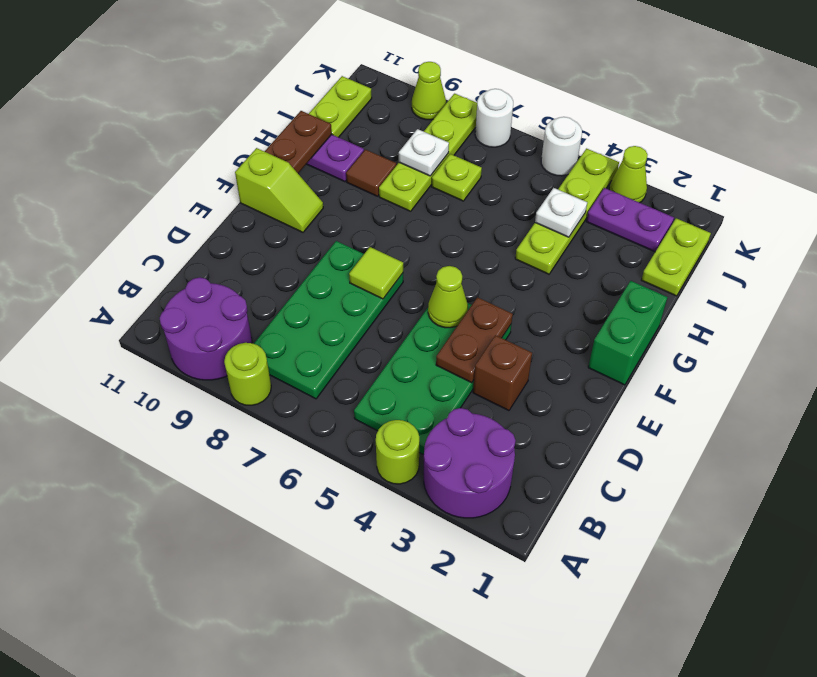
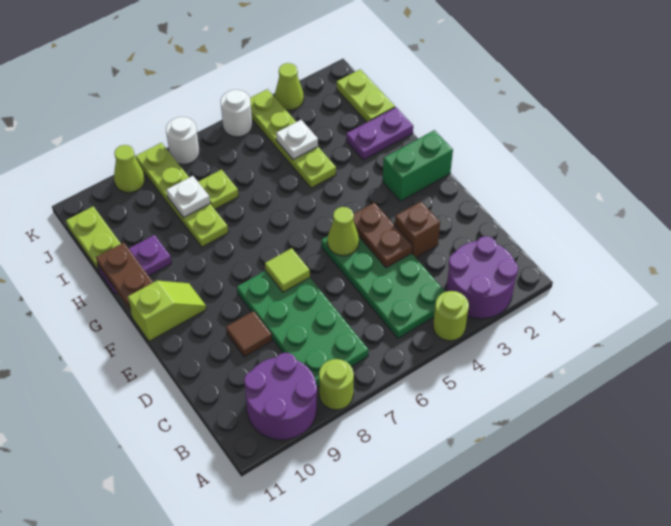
green brick F1:G1 level 1 -> green brick F1:F2 level 1
brown tile H9 level 1 -> brown tile D9 level 1
purple plate J2:J3 level 1 -> purple plate H1:H2 level 1

